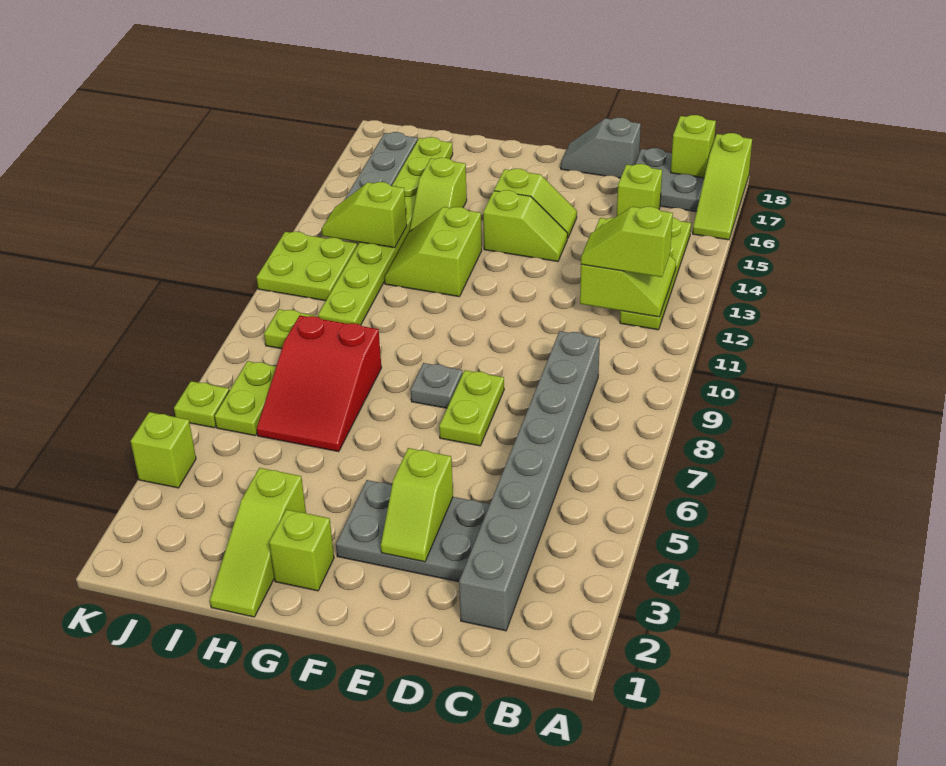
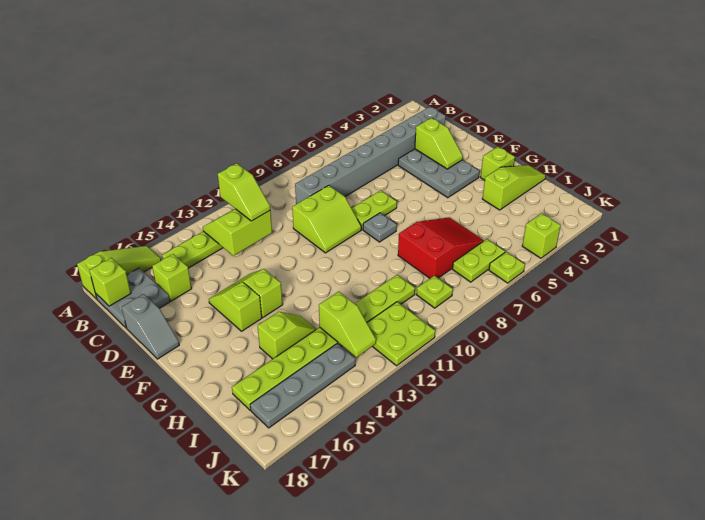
lime slope E3:E4 level 2 top 4 -> lime slope D3:E3 level 2 top D
lime slope G12:H13 level 1 top G -> lime slope D9:E10 level 1 top D

